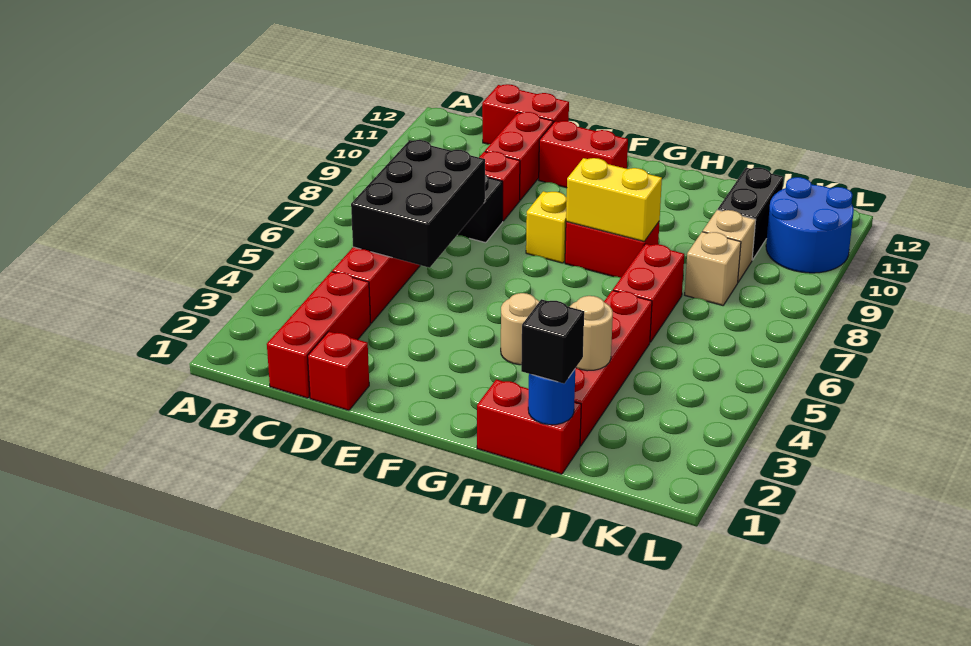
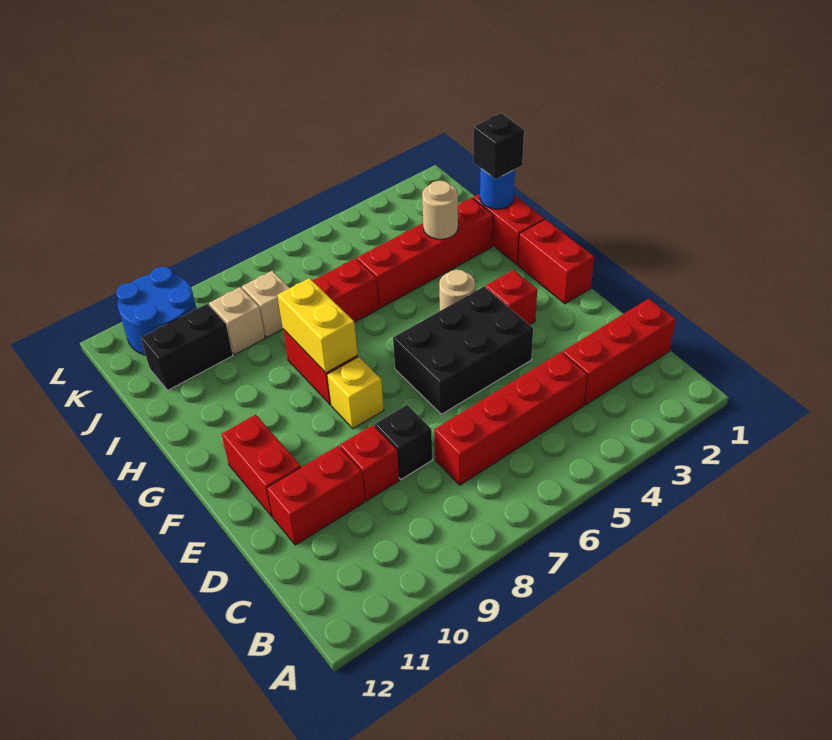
black brick C5:D7 level 2 -> black brick E4:F6 level 1
red brick C12:D12 level 1 -> red brick F1:G1 level 1
red brick D1 level 1 -> red brick F3 level 1

